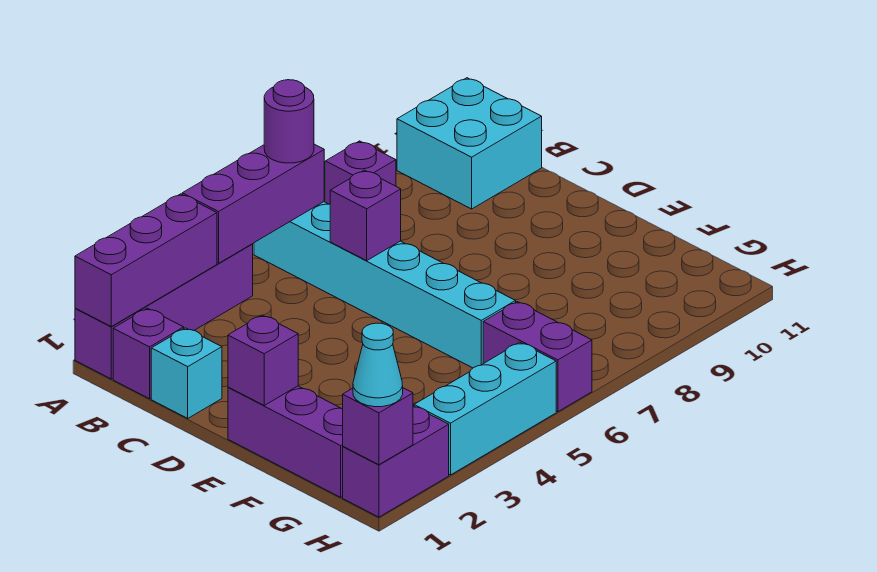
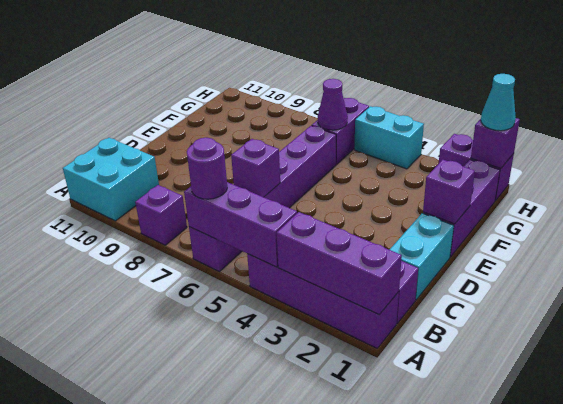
cyan brick A6:F6 level 1 -> purple brick A6:F6 level 1
cyan brick C1 level 1 -> cyan brick C1:D1 level 1
none -> purple cone G6 level 2
cyan brick H3:H5 level 1 -> cyan brick H4:H5 level 1

